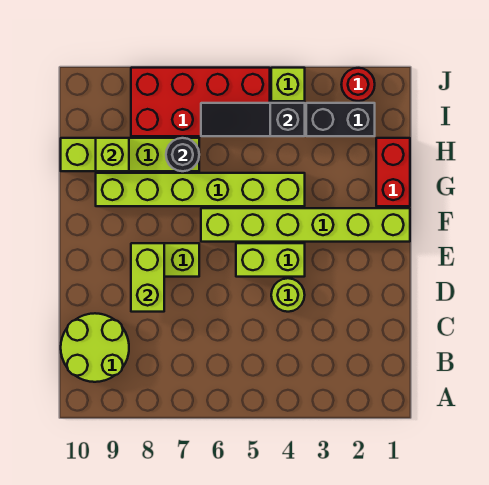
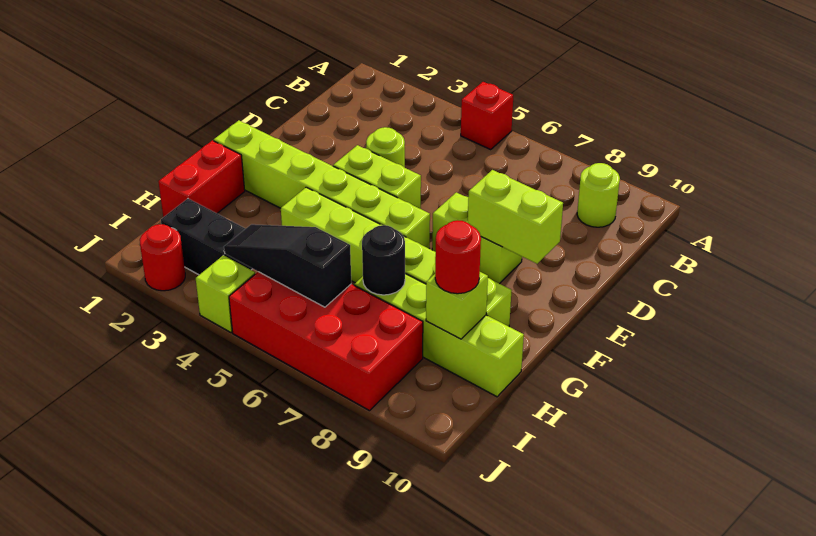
none -> red brick A5 level 1
lime round brick B9:C10 level 1 -> lime round brick B9 level 1
lime brick D8:E8 level 2 -> lime brick E8:E9 level 2
none -> red round brick H9 level 3
black slope I4:I6 level 2 top 4 -> black slope I4:I6 level 2 top 6

